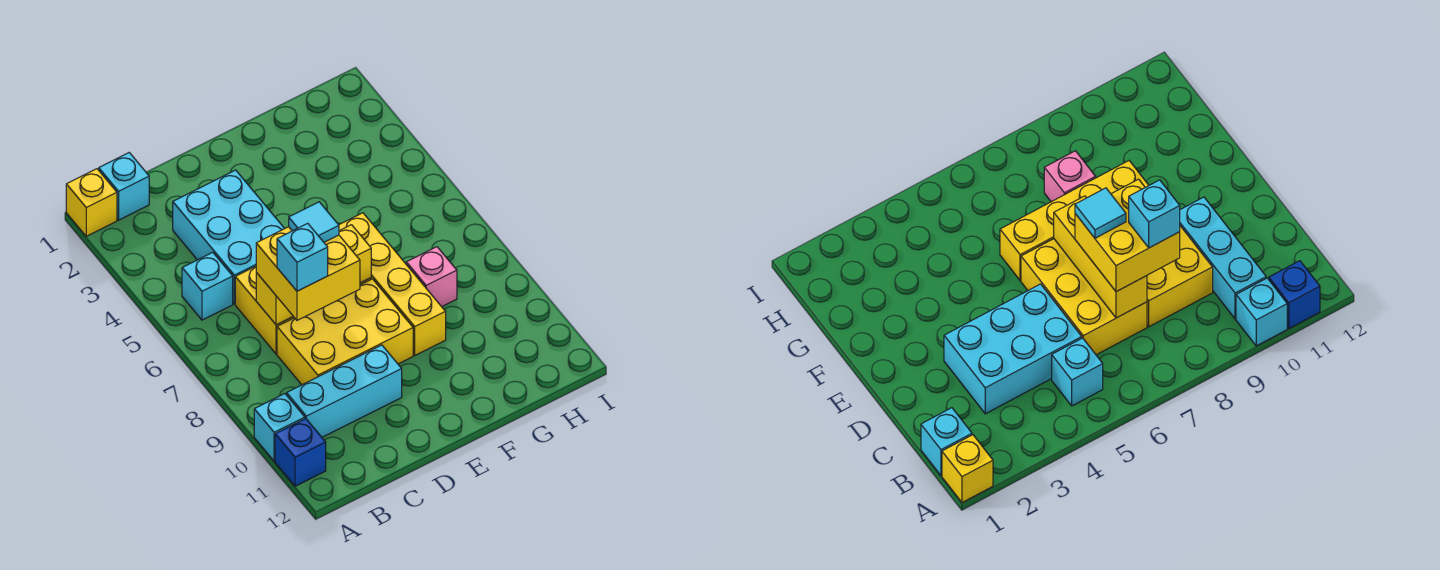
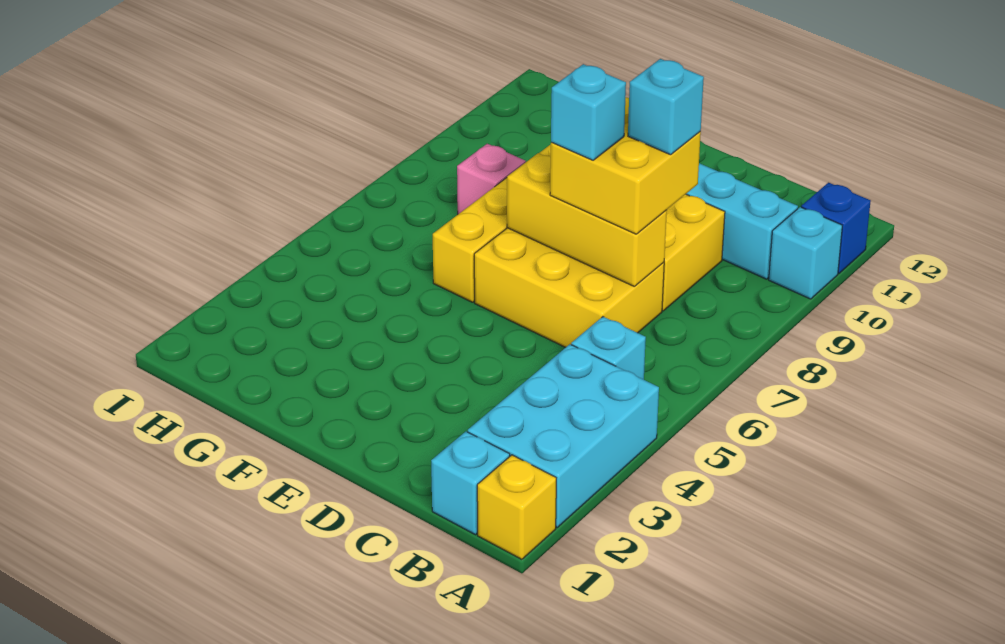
cyan brick C3:D5 level 1 -> cyan brick A2:B4 level 1
cyan tile D7 level 4 -> cyan brick D7 level 4

